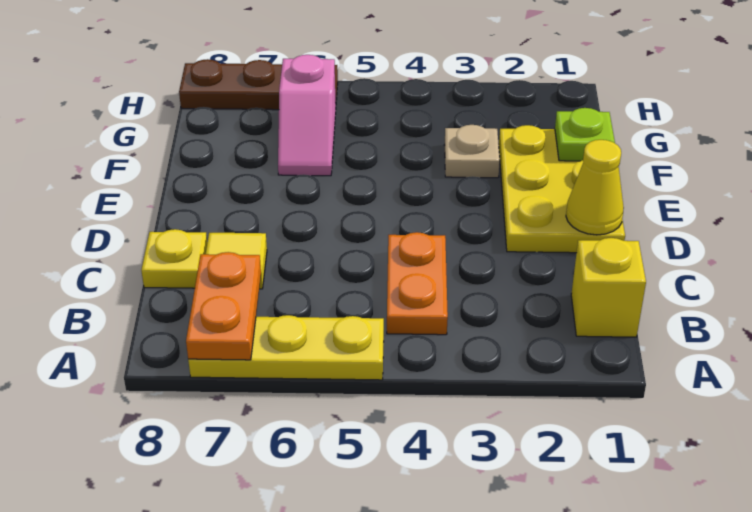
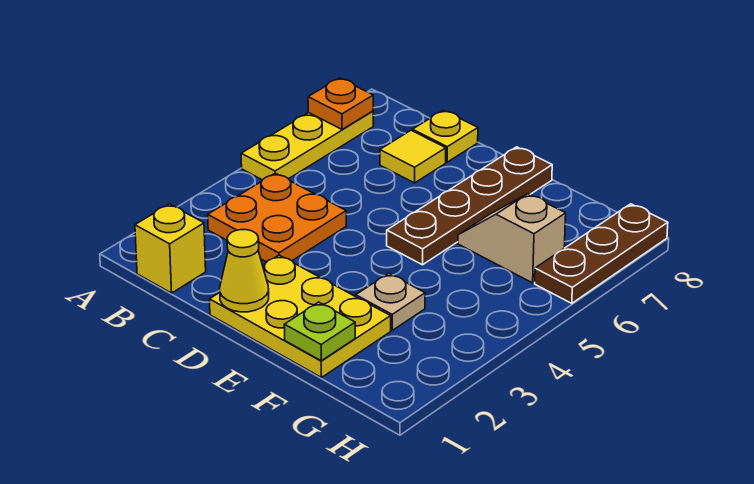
orange plate A7:B7 level 2 -> orange plate A7 level 2
orange plate B4:C4 level 1 -> orange plate B3:C4 level 1
none -> brown plate E5:E8 level 1
pink slope F6:G6 level 1 top G -> tan slope F6:G6 level 1 top G

